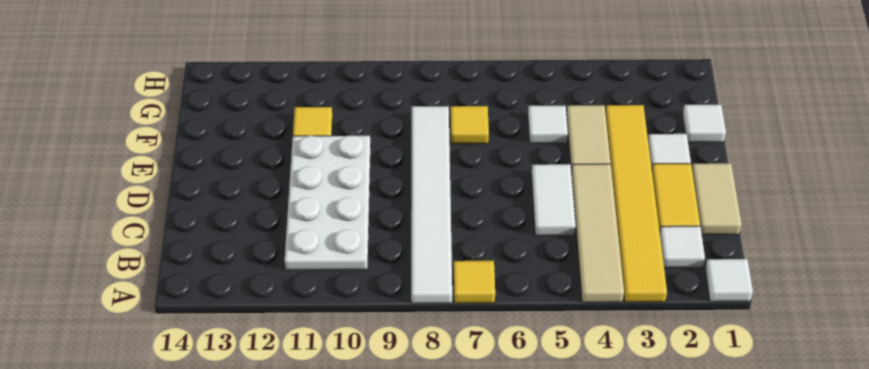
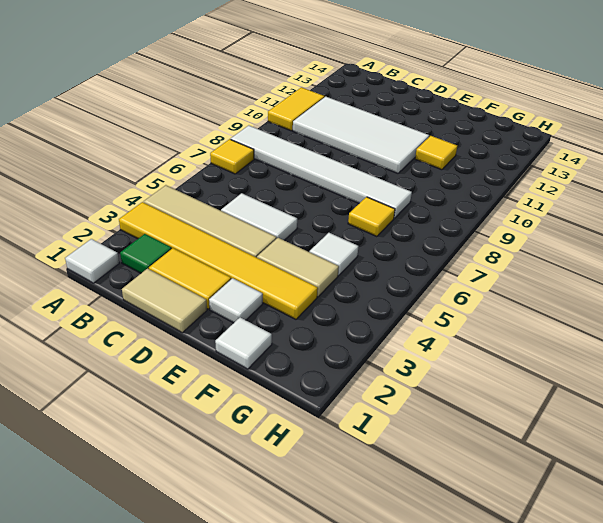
none -> yellow tile A10:A11 level 1
white tile B2 level 1 -> green tile B2 level 1
white plate B10:E11 level 1 -> white tile B10:E11 level 1

